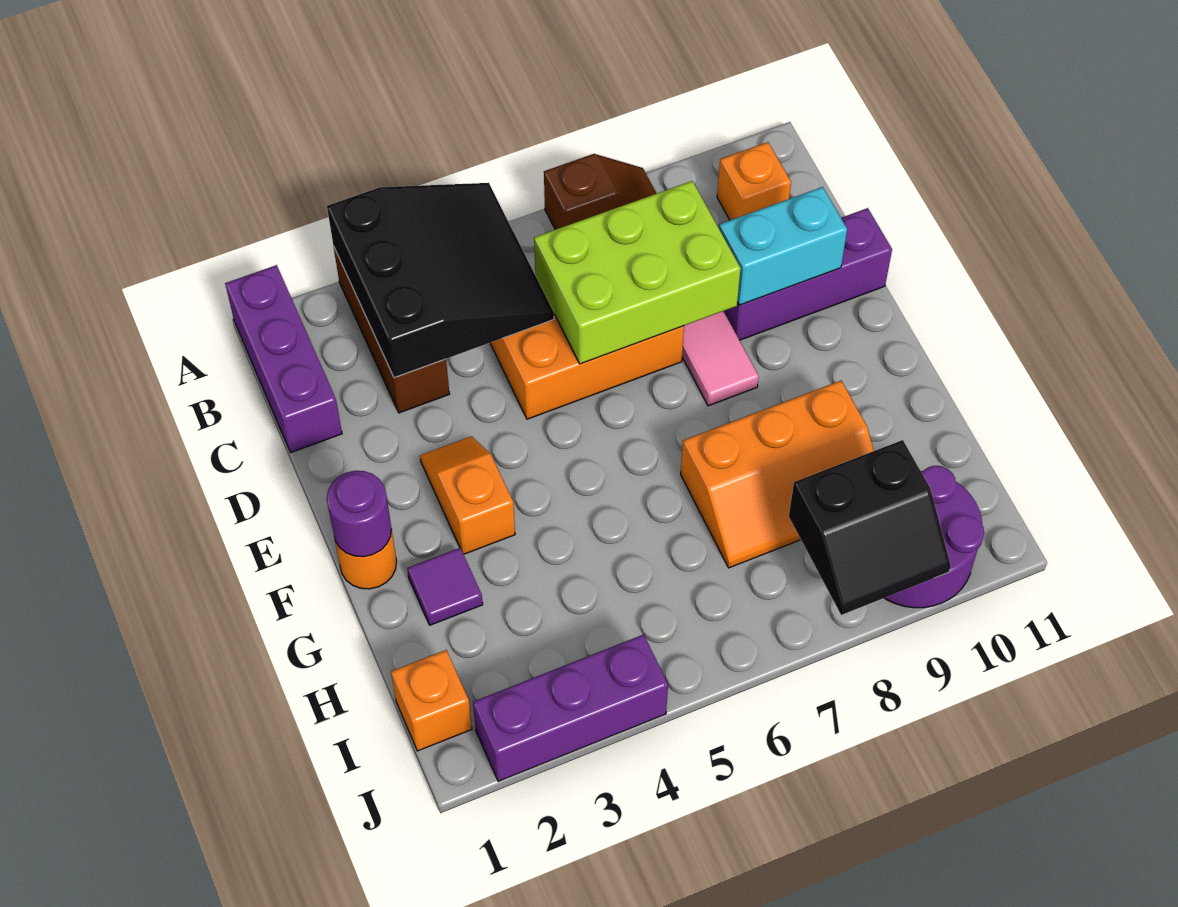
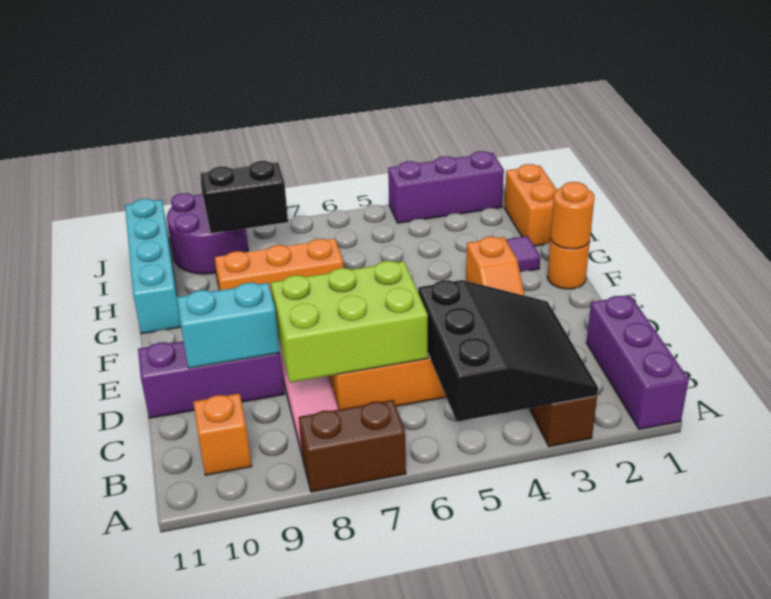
black slope A3:C5 level 2 top 3 -> black slope A3:C5 level 2 top 5
brown slope A7:A8 level 1 top 7 -> brown brick A7:A8 level 1
purple round brick F1 level 2 -> orange round brick F1 level 2
none -> cyan brick G11:J11 level 1
orange brick I1 level 1 -> orange brick H1:I1 level 1

